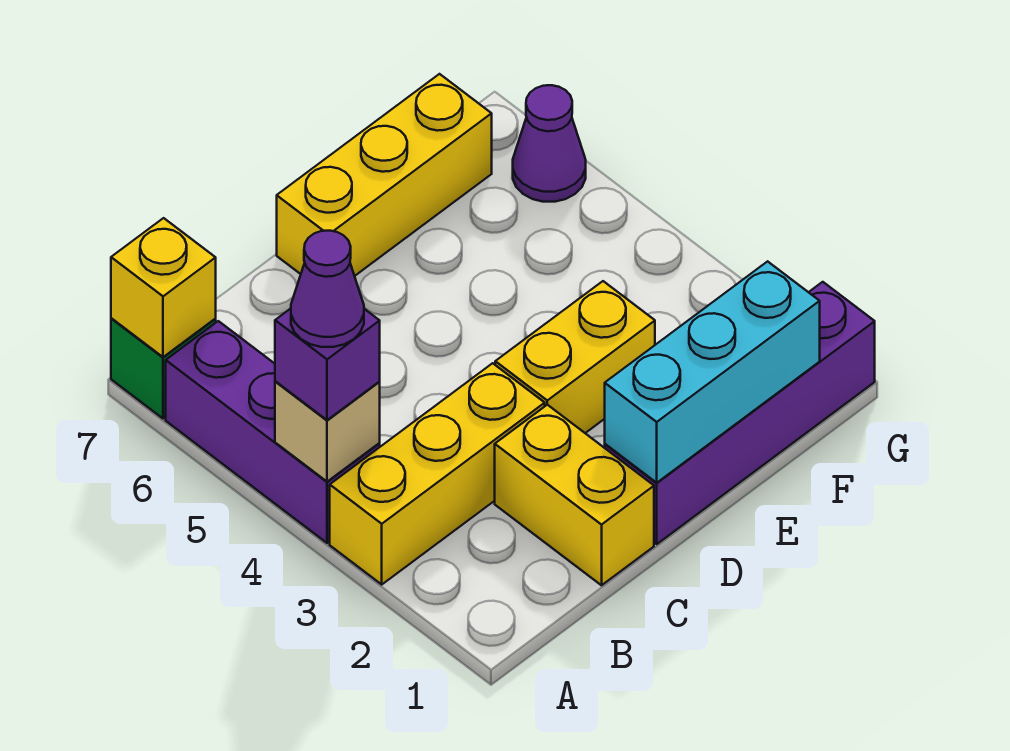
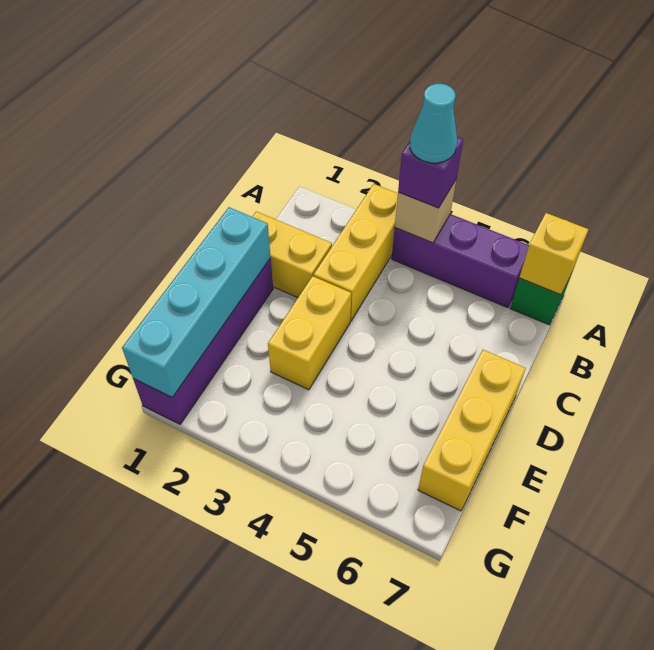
purple cone A4 level 4 -> cyan cone A4 level 4
cyan brick D1:F1 level 2 -> cyan brick D1:G1 level 2
purple cone G6 level 1 -> none

